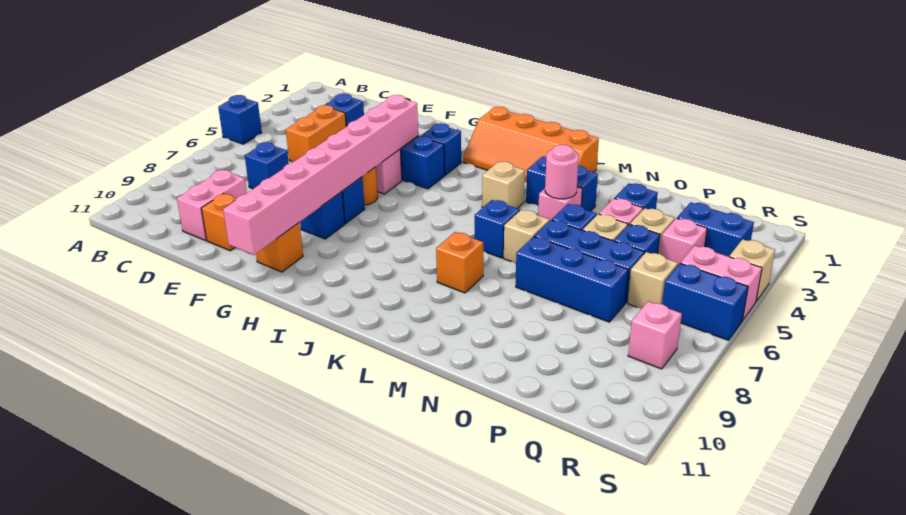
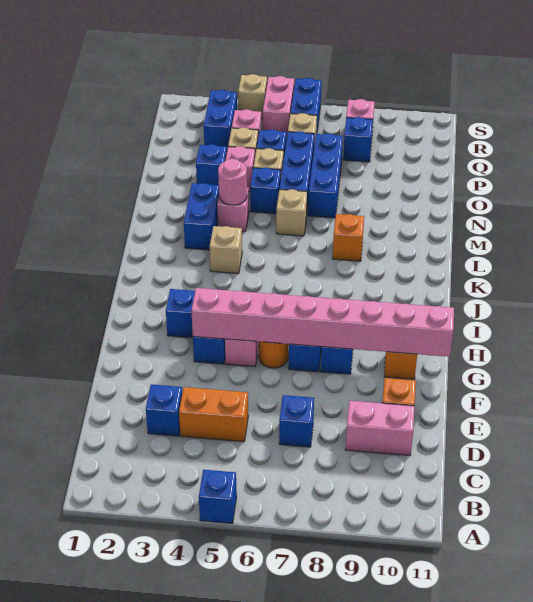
orange slope I1:L2 level 1 top 1 -> none
blue brick L6 level 1 -> blue brick Q8 level 1

